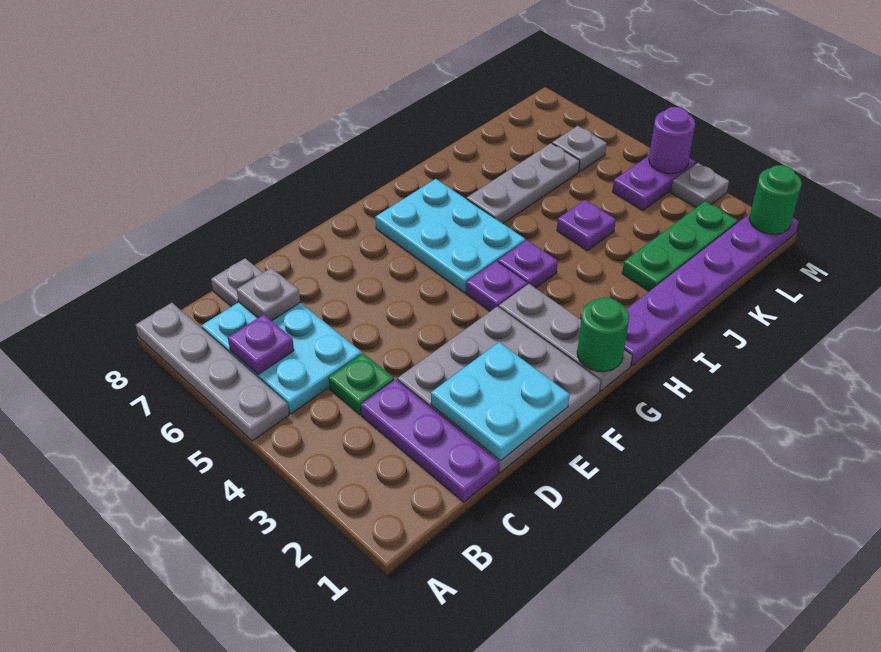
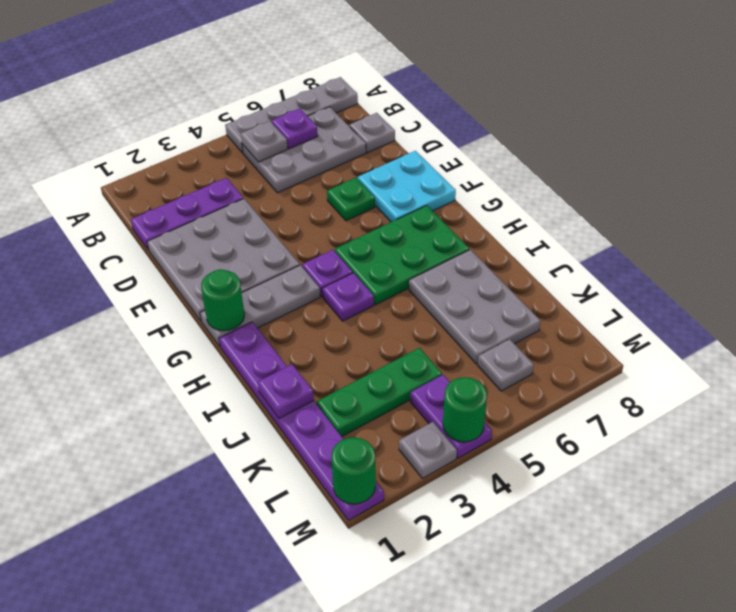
cyan plate B5:C7 level 1 -> grey plate B5:C7 level 1
green plate C4 level 1 -> green plate E6 level 1
grey plate C7 level 2 -> grey plate B5 level 2
cyan plate D1:E2 level 2 -> cyan plate E7:F8 level 1
cyan plate G5:H7 level 1 -> green plate G5:H7 level 1
grey plate I6:K6 level 1 -> grey plate I6:K7 level 1
green plate J2:L2 level 1 -> green plate K2:K4 level 1
purple plate J4 level 1 -> purple plate J1 level 2
purple round brick M4 level 2 -> green round brick M4 level 2

